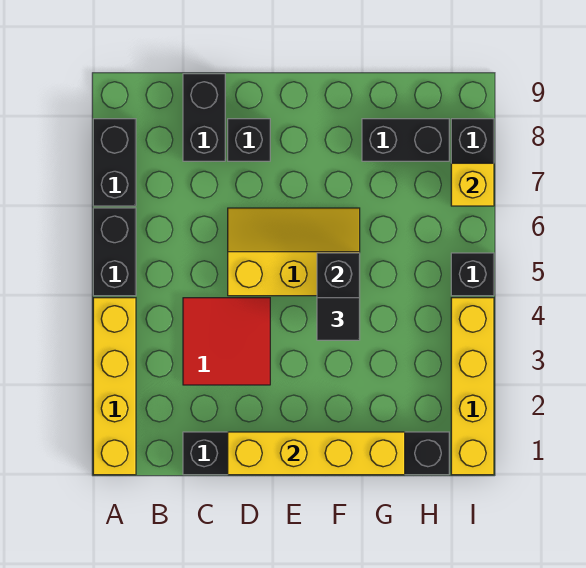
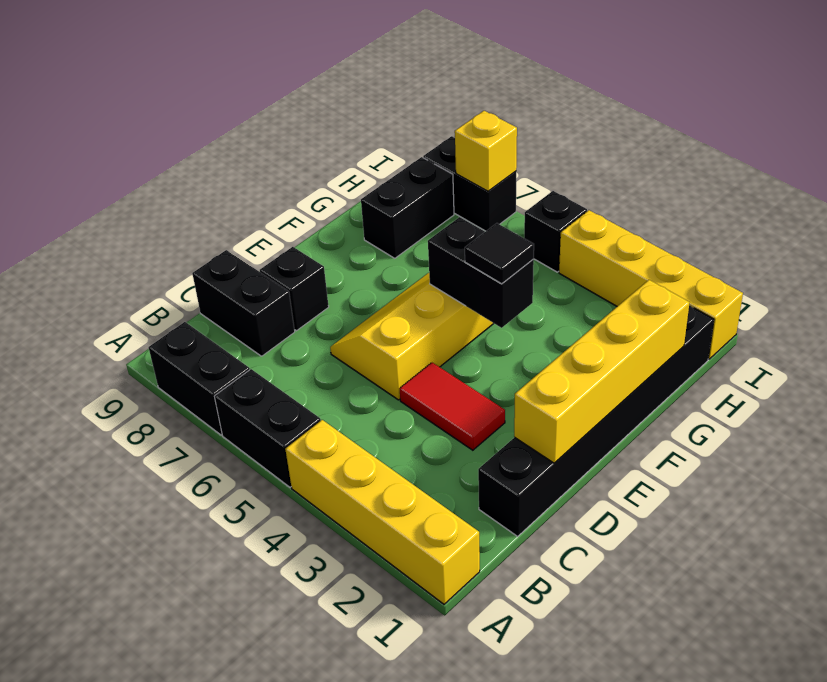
red tile C3:D4 level 1 -> red tile D3:D4 level 1

